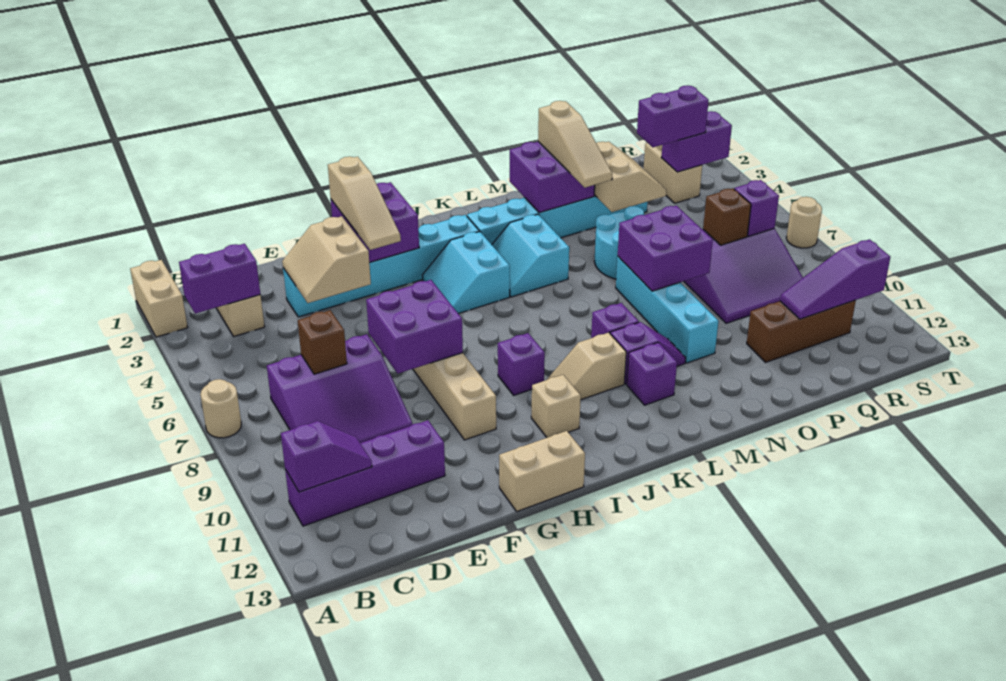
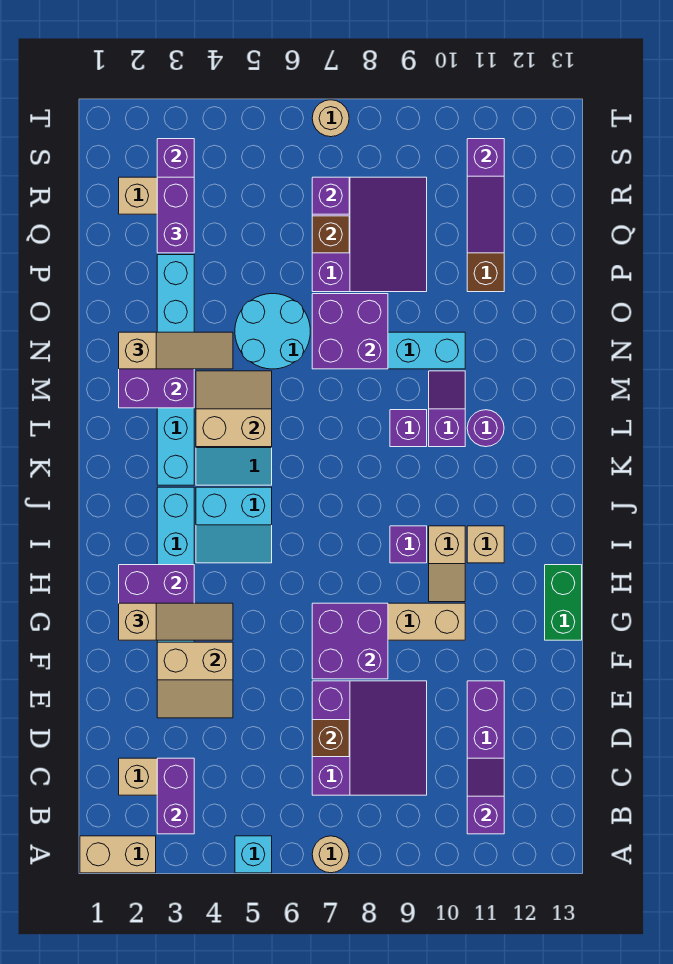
none -> cyan brick A5 level 1
tan brick G13:H13 level 1 -> green brick G13:H13 level 1
tan slope J10:K10 level 1 top K -> tan slope H10:I10 level 1 top I
purple brick L11 level 1 -> purple round brick L11 level 1
tan slope O3:P4 level 2 top O -> tan slope L4:M5 level 2 top L

